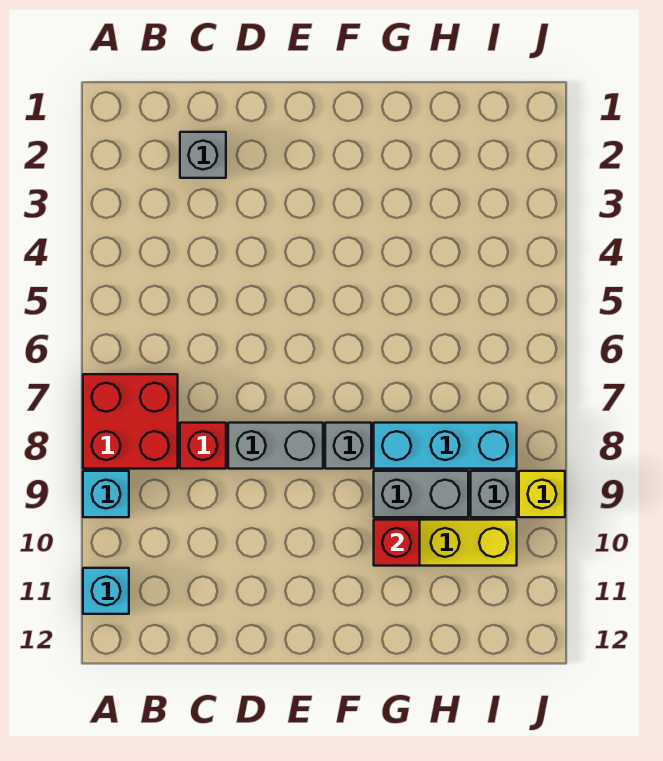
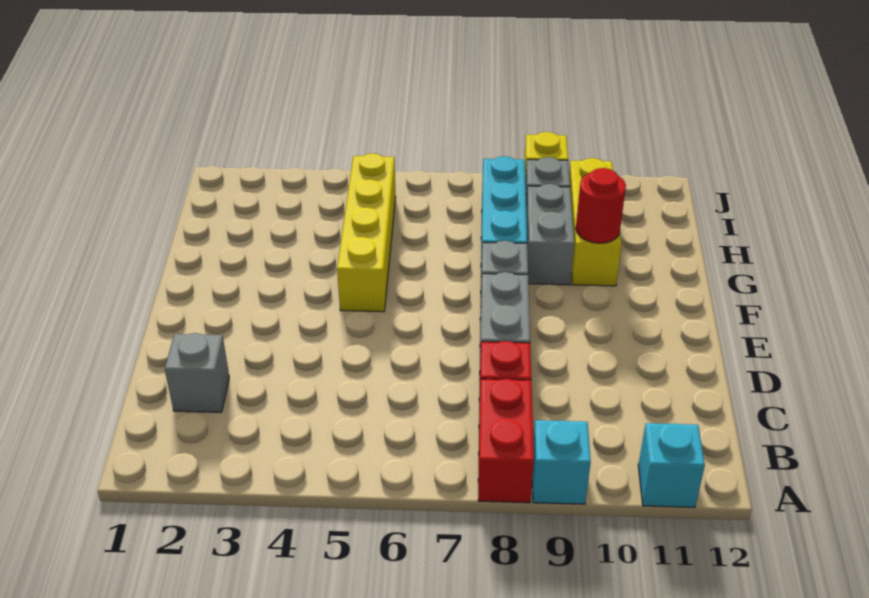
red brick A7:B8 level 1 -> red brick A8:B8 level 1
none -> yellow brick F5:I5 level 1
red brick G10 level 2 -> red round brick G10 level 2

